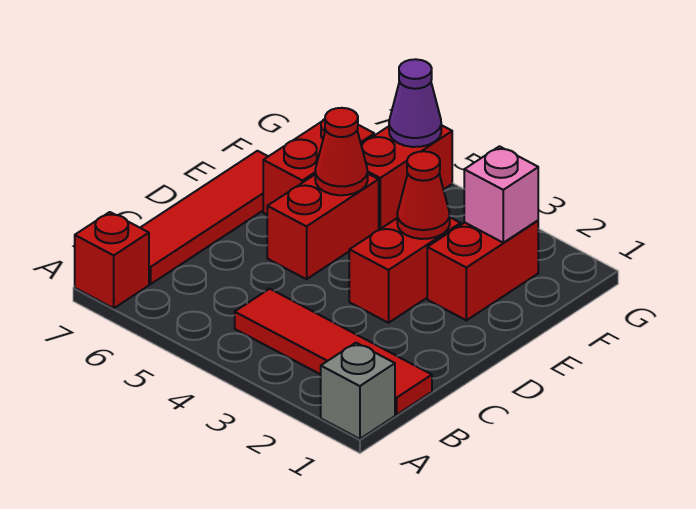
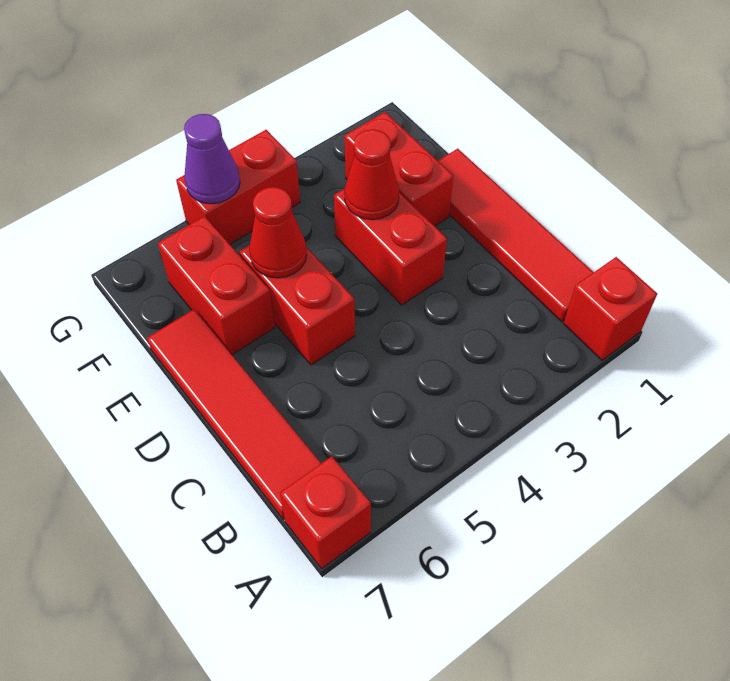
grey brick A1 level 1 -> red brick A1 level 1
red tile B1:B4 level 1 -> red tile B1:E1 level 1
pink brick F2 level 2 -> none
red brick F5:G5 level 1 -> red brick G4:G5 level 1

